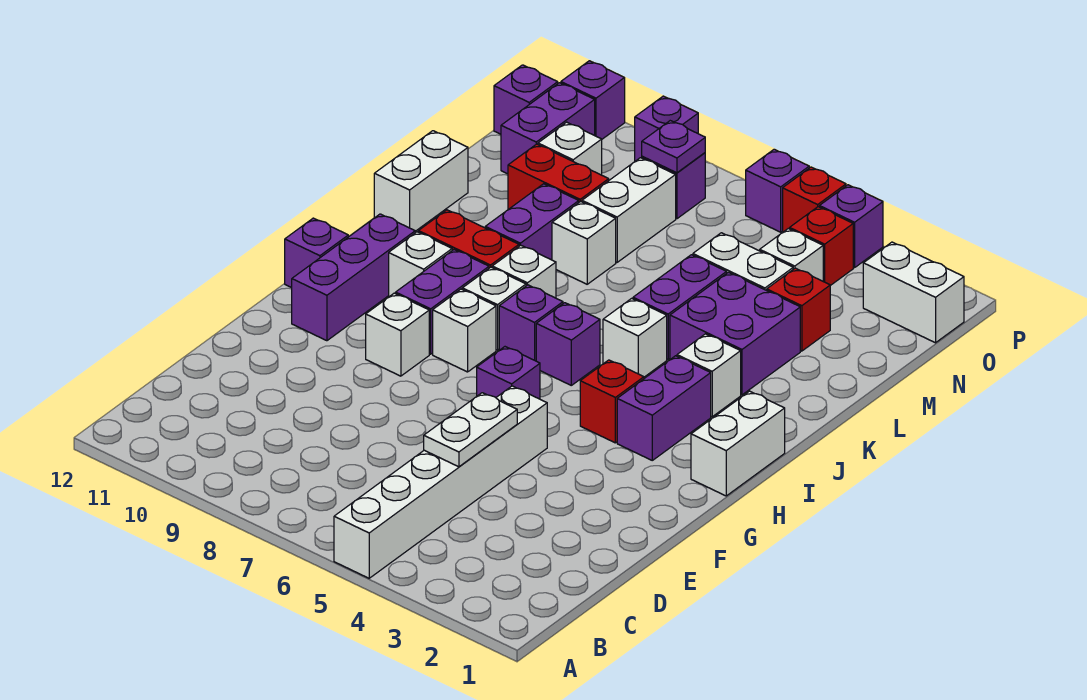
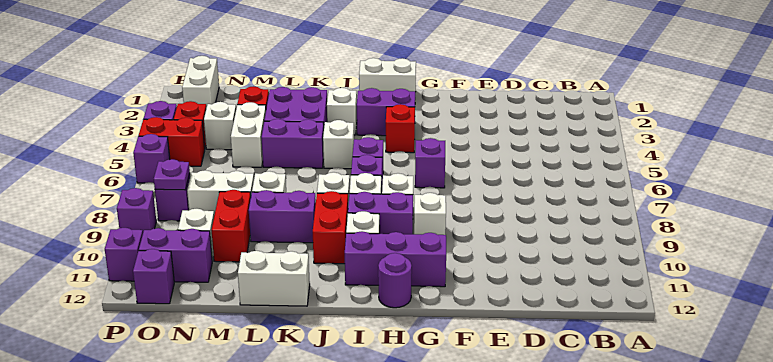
white brick A5:F5 level 1 -> none
white plate D5:E5 level 2 -> none
purple brick H12 level 1 -> purple round brick H12 level 1
red brick P5 level 1 -> red brick O5:P5 level 1

